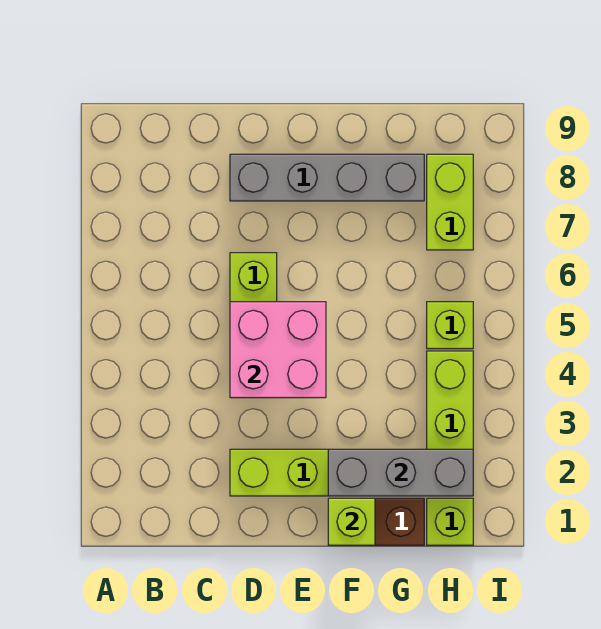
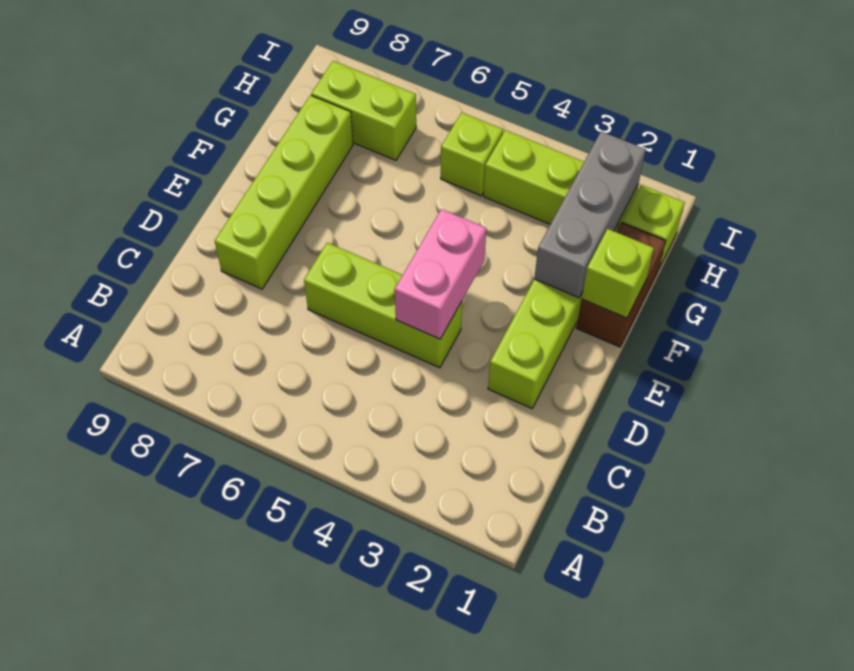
pink brick D4:E5 level 2 -> pink brick D4:E4 level 2
grey brick D8:G8 level 1 -> lime brick D8:G8 level 1

